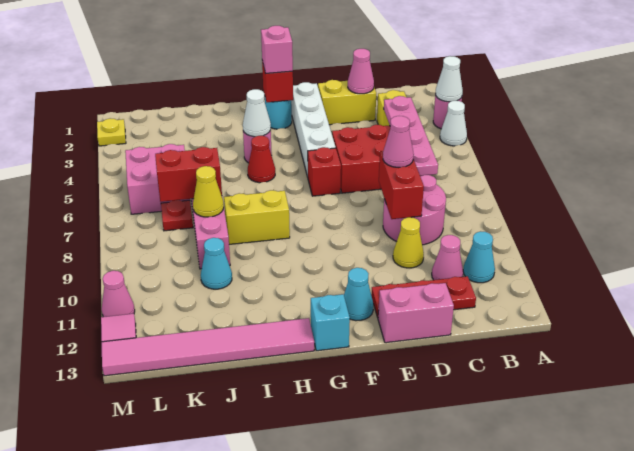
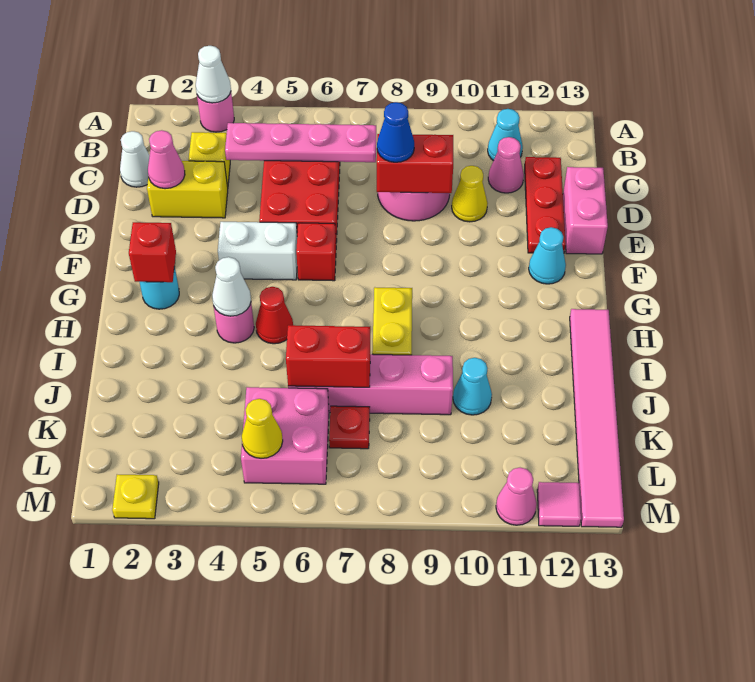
white cone A4 level 1 -> white cone C1 level 1
yellow brick D2:E2 level 1 -> yellow brick D2:D3 level 1
pink cone D8 level 3 -> blue cone D8 level 3
white brick F2:F5 level 1 -> white brick F4:F5 level 1
pink brick G2 level 3 -> none
cyan brick G13 level 1 -> none
red brick J7:K7 level 2 -> red brick J6:J7 level 2
yellow cone J8 level 2 -> yellow cone L5 level 2

